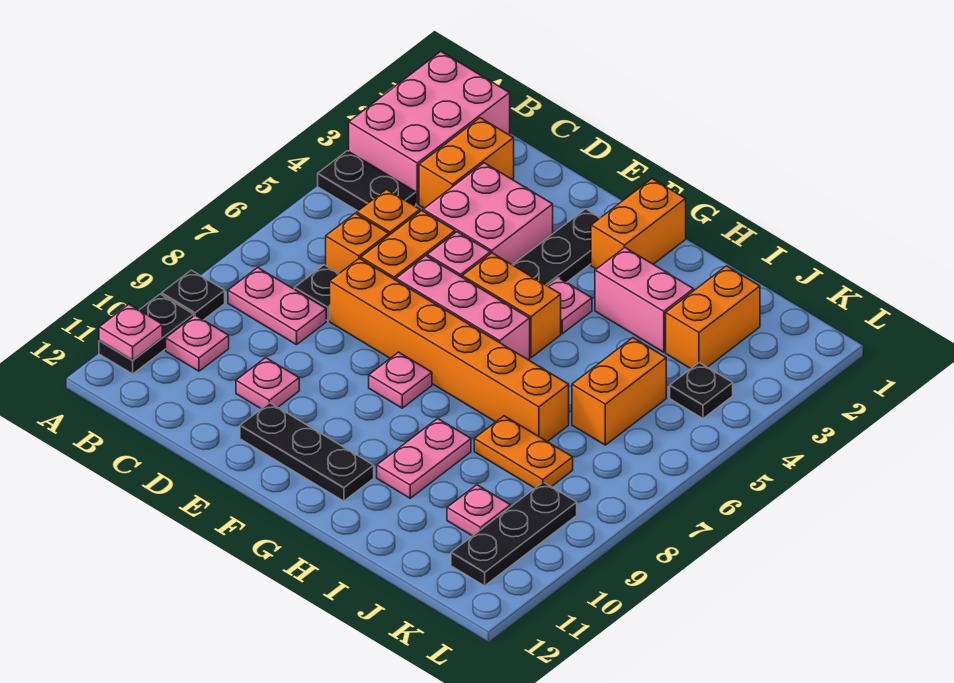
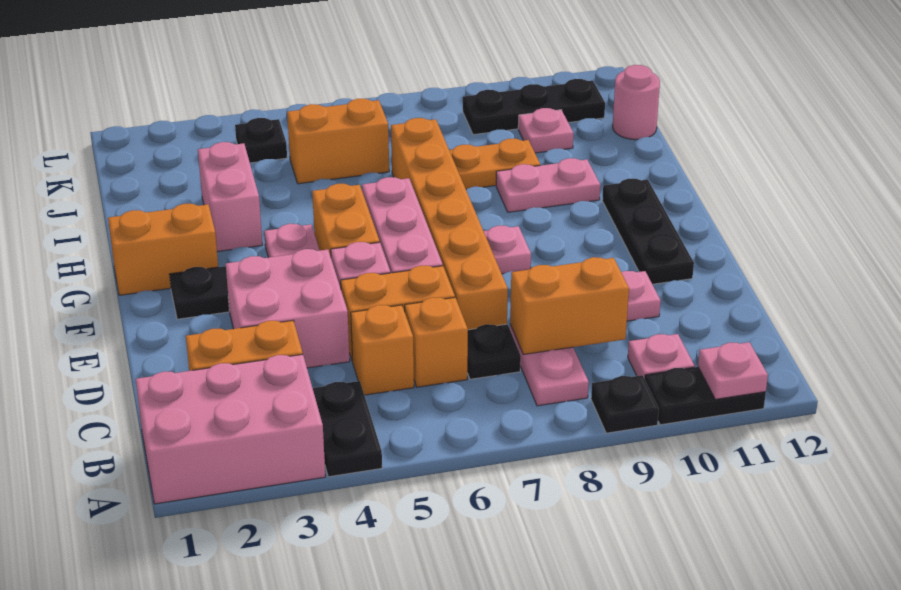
orange plate I8:J8 level 1 -> orange plate I8:I9 level 1
orange brick J2:J3 level 1 -> orange brick C8:C9 level 2
none -> pink round brick J12 level 1

